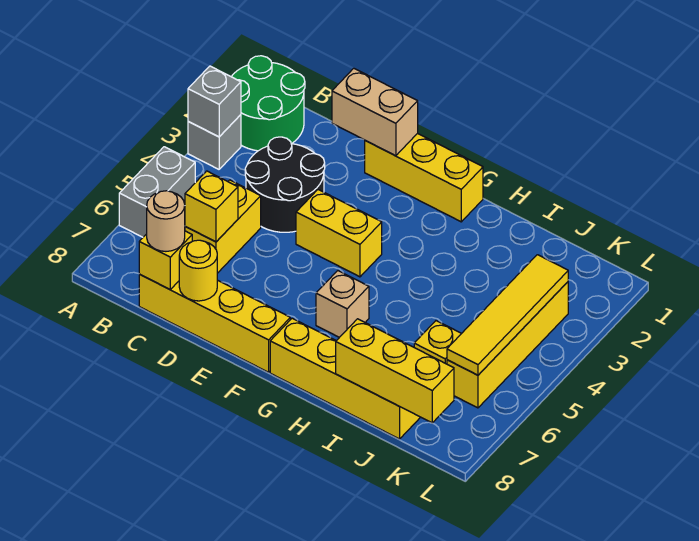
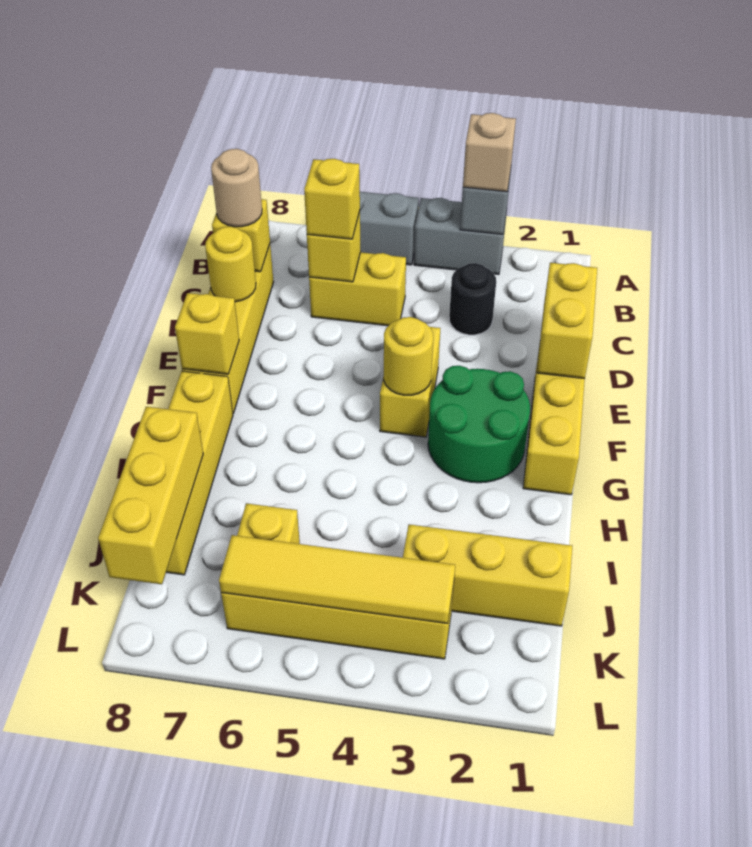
green round brick A1:B2 level 1 -> green round brick F2:G3 level 1
grey brick A3 level 1 -> grey brick A3:A4 level 1
black round brick C3:D4 level 1 -> black round brick C3 level 1
none -> yellow brick C6 level 3
tan brick D1:E1 level 2 -> yellow brick D1:E1 level 2
none -> yellow round brick F4 level 2
none -> yellow brick F8 level 2
tan brick G6 level 1 -> tan brick A3 level 3
none -> yellow brick J1:J3 level 1

